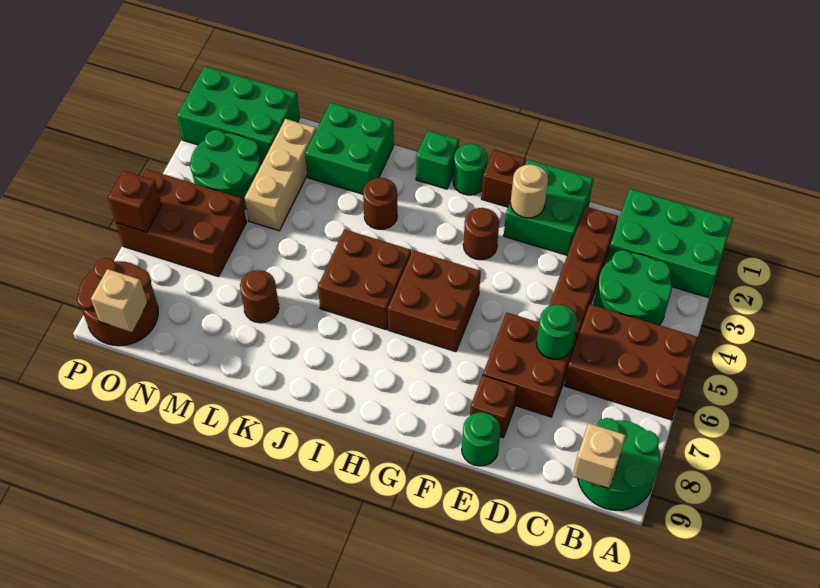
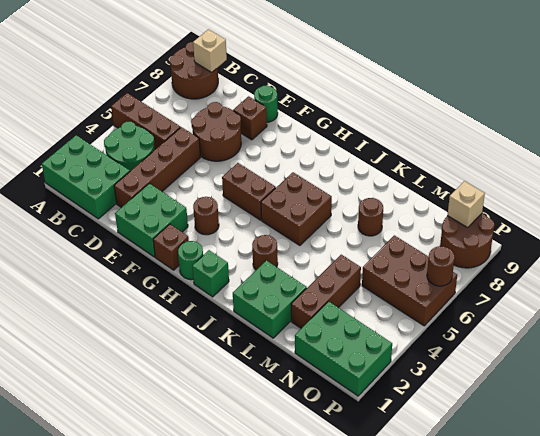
brown brick A5:C6 level 1 -> brown brick A5:C5 level 1
green round brick A8:B9 level 1 -> brown round brick A8:B9 level 1
brown brick D6:E7 level 1 -> brown round brick D6:E7 level 1
green round brick D6 level 2 -> none
tan round brick F2 level 2 -> none
brown brick G5:H6 level 1 -> brown brick G5:H5 level 1
tan brick M2:M4 level 1 -> brown brick M2:M4 level 1
green round brick N3:O4 level 1 -> none
brown brick P6 level 2 -> brown round brick P6 level 2

